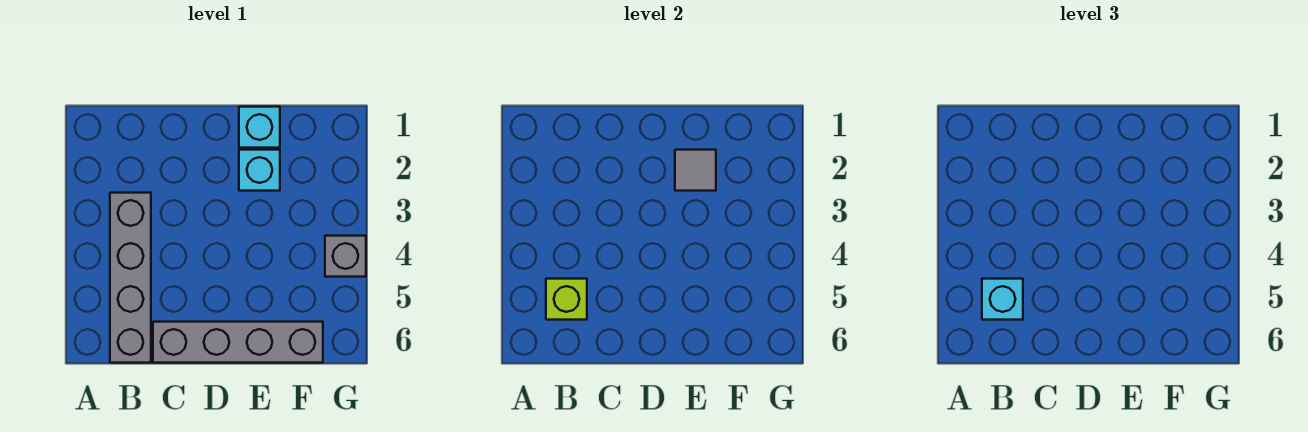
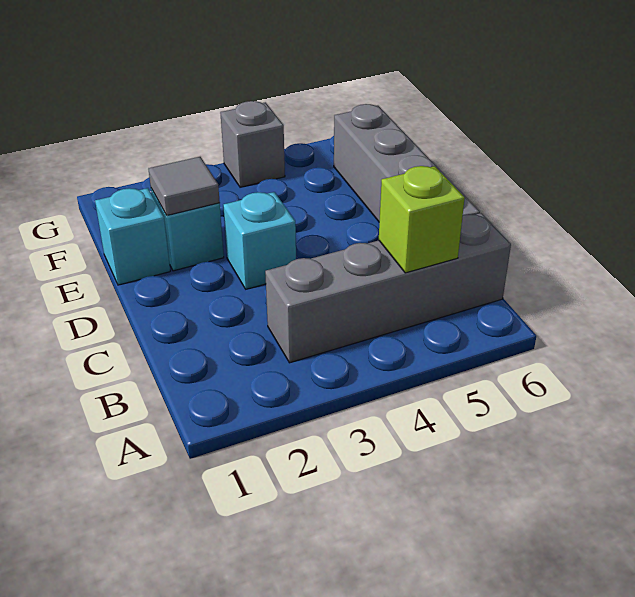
cyan brick B5 level 3 -> cyan brick D3 level 1

